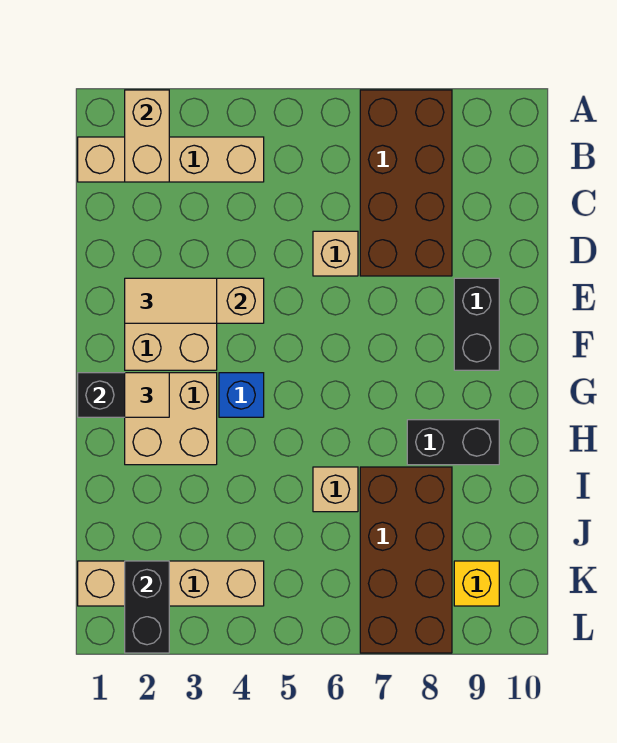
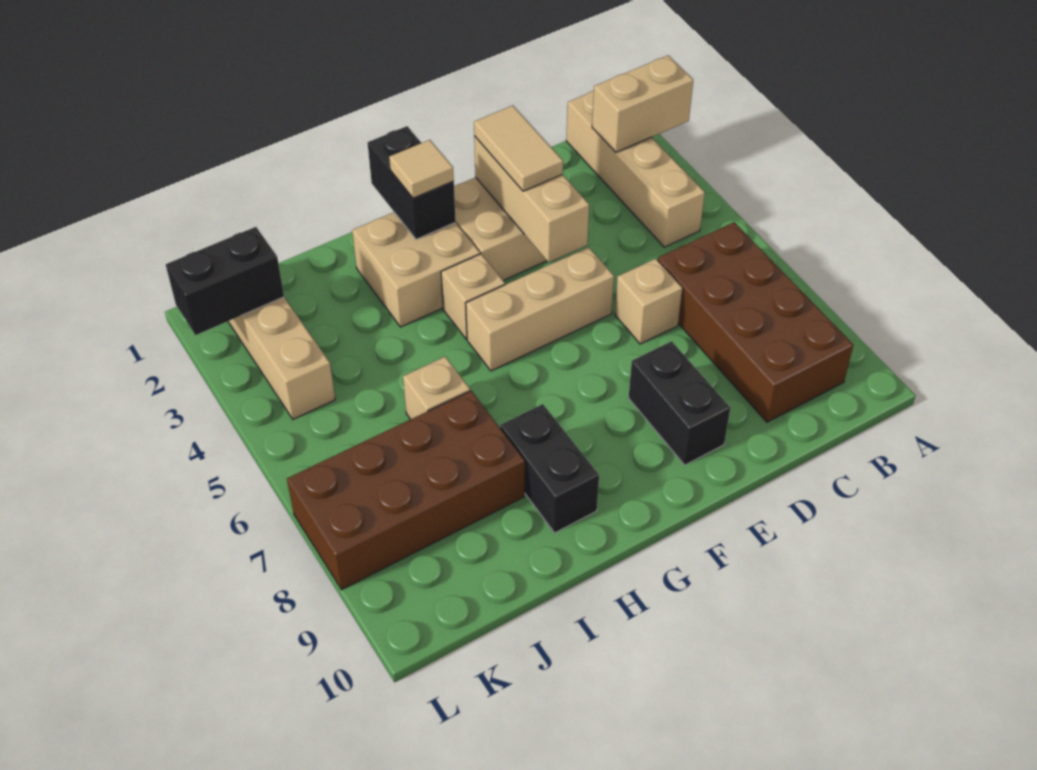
brown brick A7:D8 level 1 -> brown brick B6:C9 level 1
none -> tan brick E5:G5 level 1
black brick E9:F9 level 1 -> black brick E8:E9 level 1
blue brick G4 level 1 -> tan brick G4 level 1
yellow brick K9 level 1 -> none

